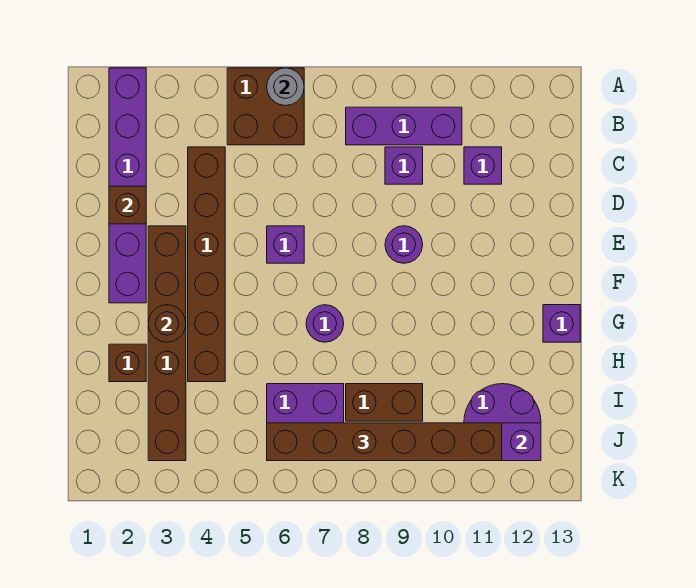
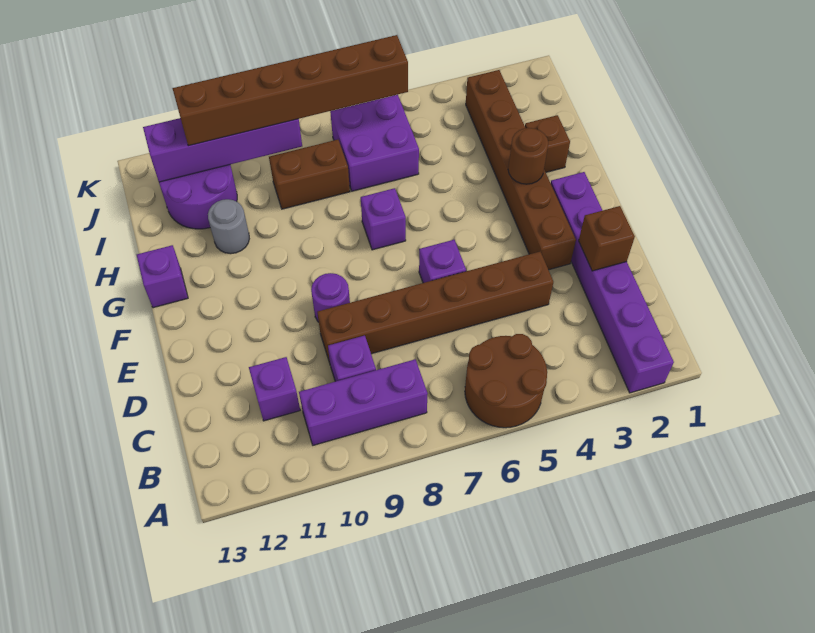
brown brick A5:B6 level 1 -> brown round brick A5:B6 level 1
grey round brick A6 level 2 -> grey round brick H11 level 1
brown brick C4:H4 level 1 -> brown brick D4:D9 level 1
purple round brick G7 level 1 -> purple brick G7 level 1

